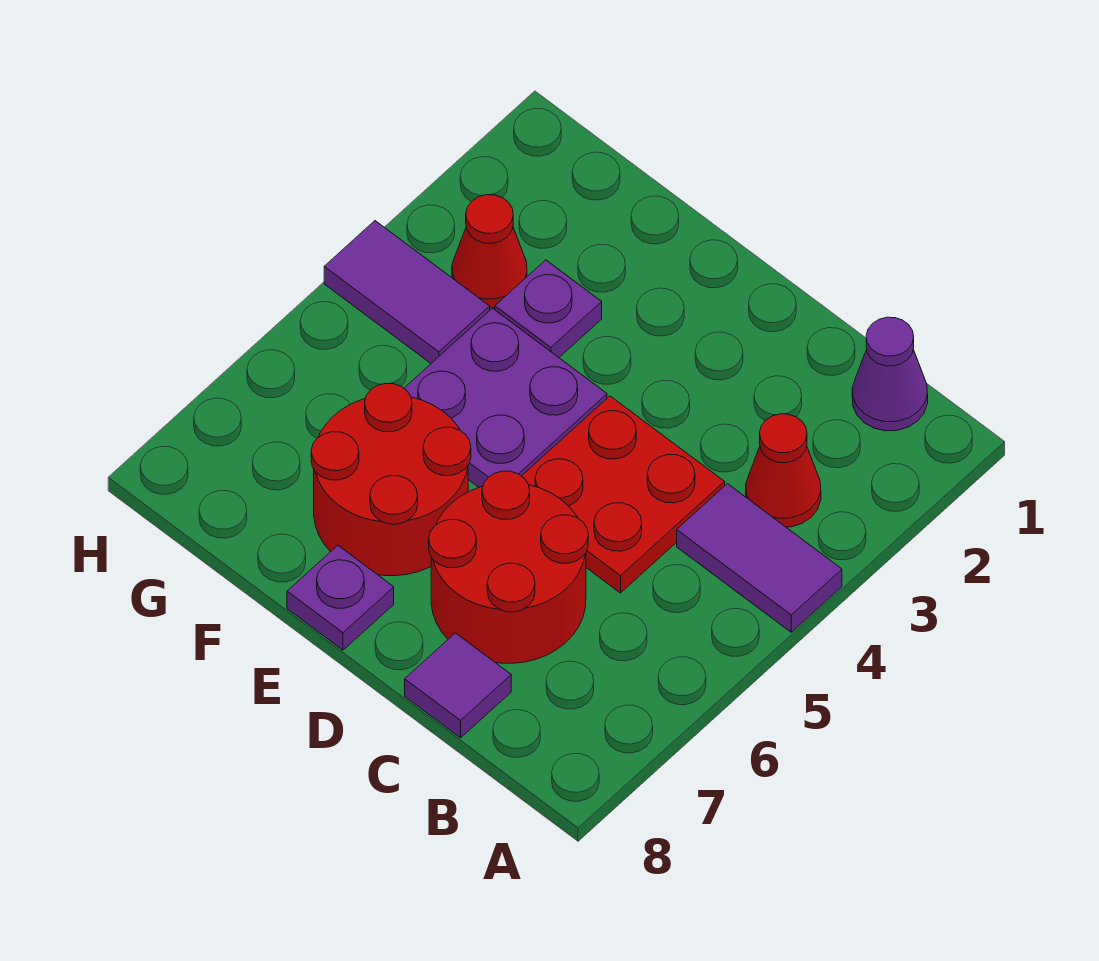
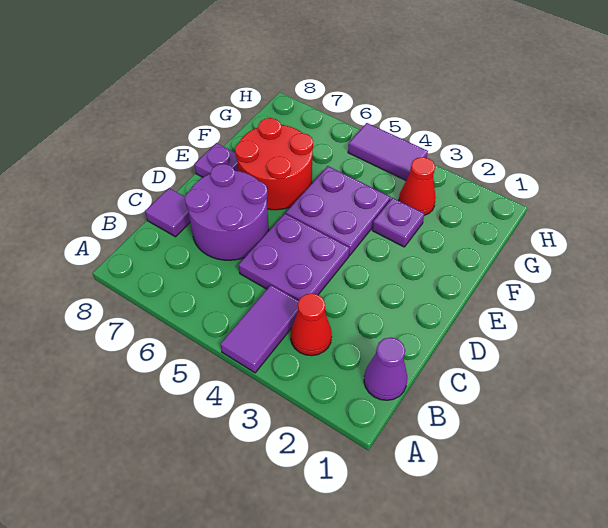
red plate C4:D5 level 1 -> purple plate C4:D5 level 1
red round brick C6:D7 level 1 -> purple round brick C6:D7 level 1
purple tile G4:H4 level 1 -> purple tile H4:H5 level 1

